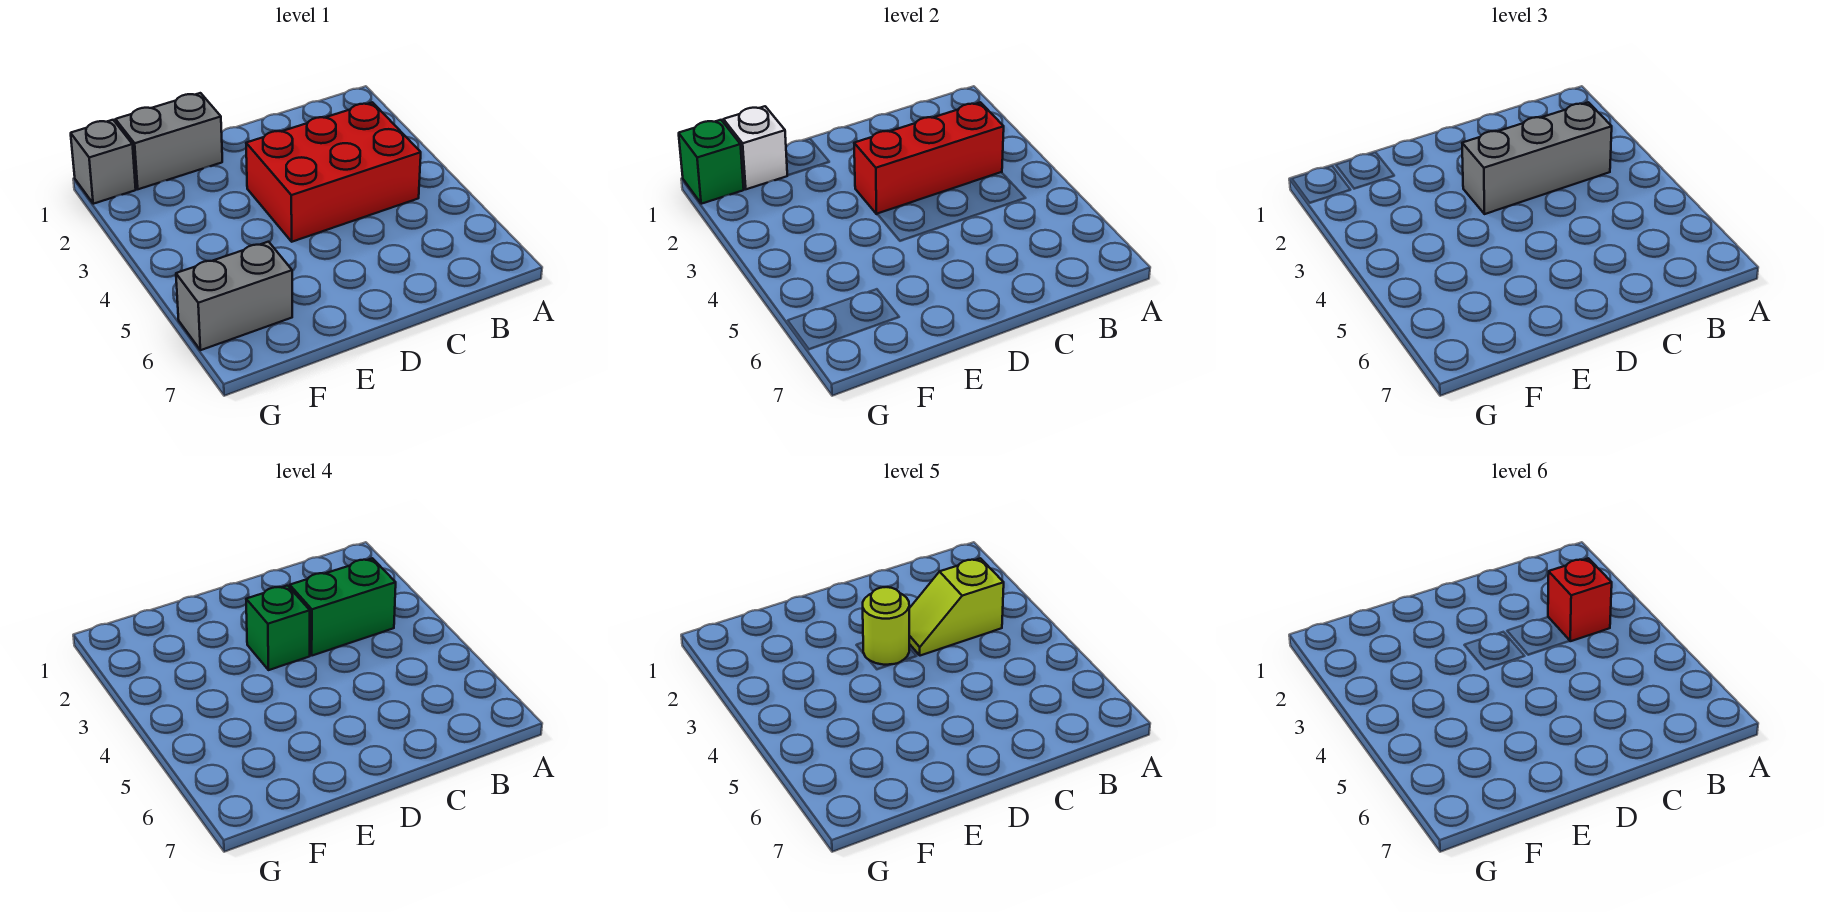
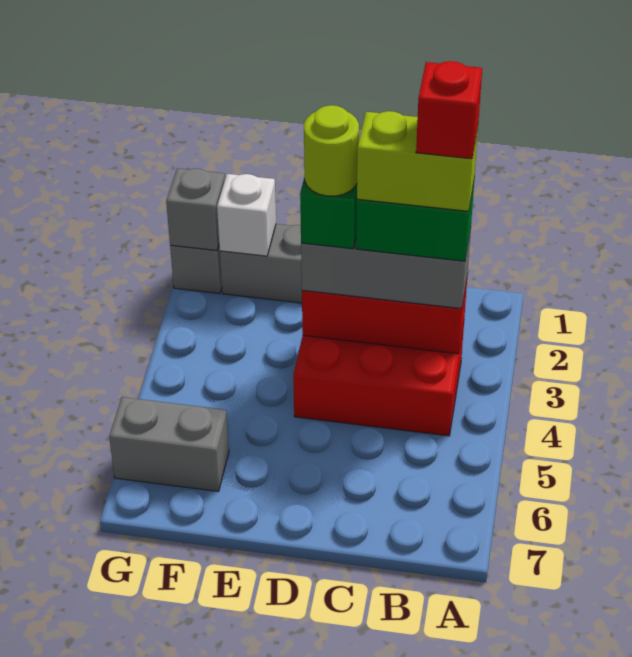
lime slope B3:C3 level 5 top B -> lime brick B3:C3 level 5
green brick G1 level 2 -> grey brick G1 level 2

